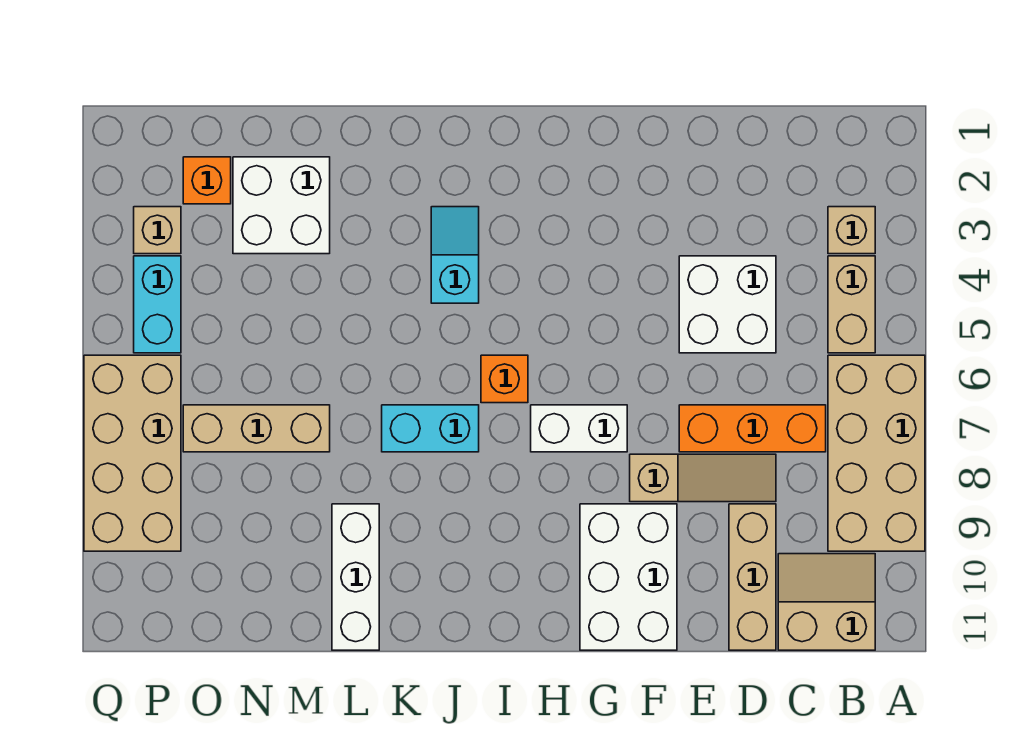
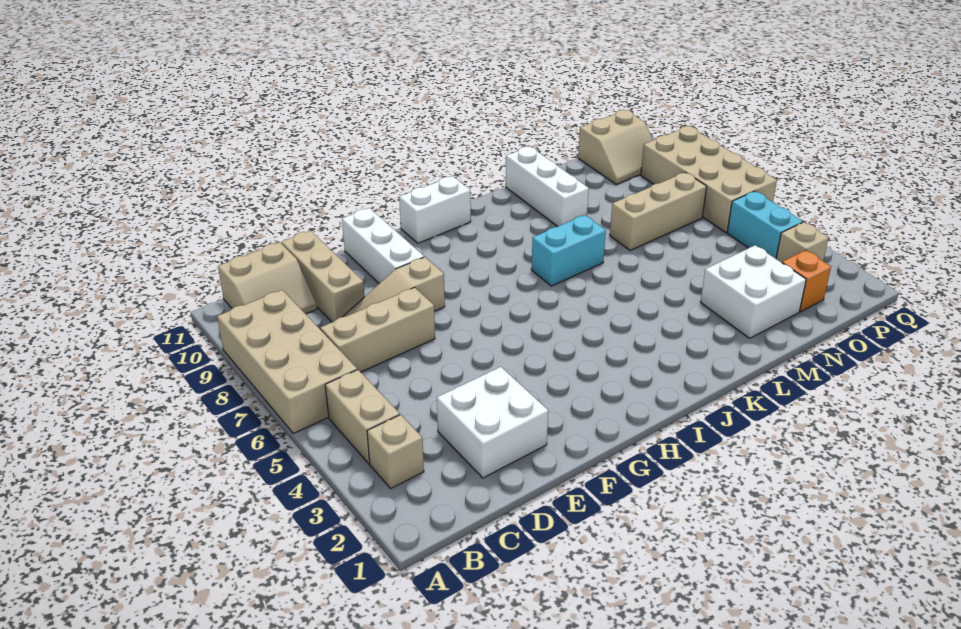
orange brick C7:E7 level 1 -> tan brick C7:E7 level 1
white brick D4:E5 level 1 -> white brick D2:E3 level 1
white brick F9:G11 level 1 -> white brick F9:F11 level 1
white brick G7:H7 level 1 -> white brick H11:I11 level 1
orange brick I6 level 1 -> none
cyan slope J3:J4 level 1 top 4 -> none
none -> tan slope O10:P11 level 1 top 11

